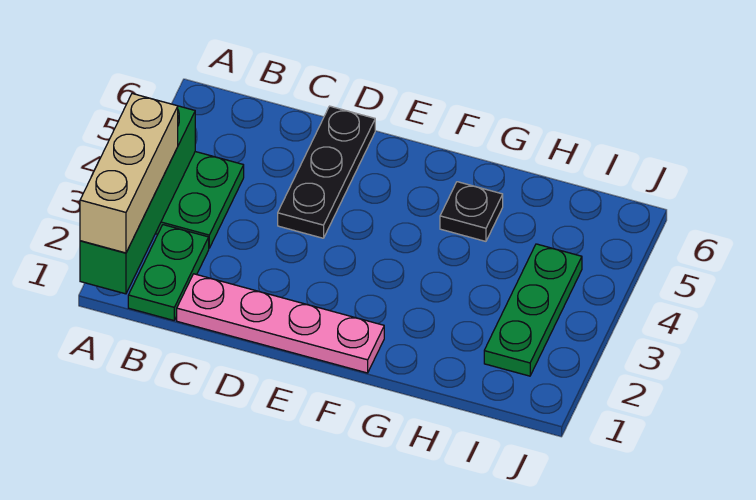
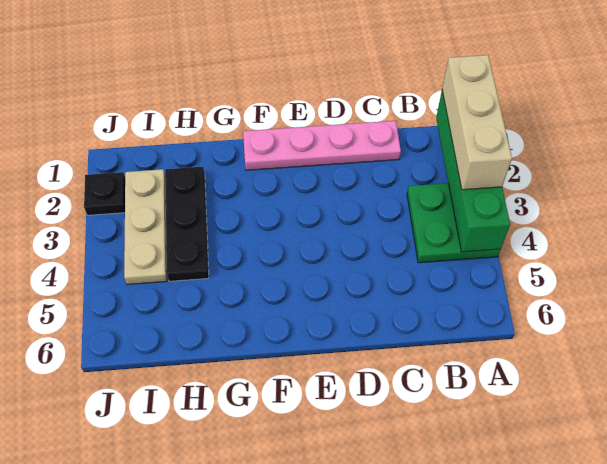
green plate B1:B2 level 1 -> none
black plate D4:D6 level 1 -> black plate H2:H4 level 1
black plate G5 level 1 -> black plate J2 level 1
green plate I2:I4 level 1 -> tan plate I2:I4 level 1

